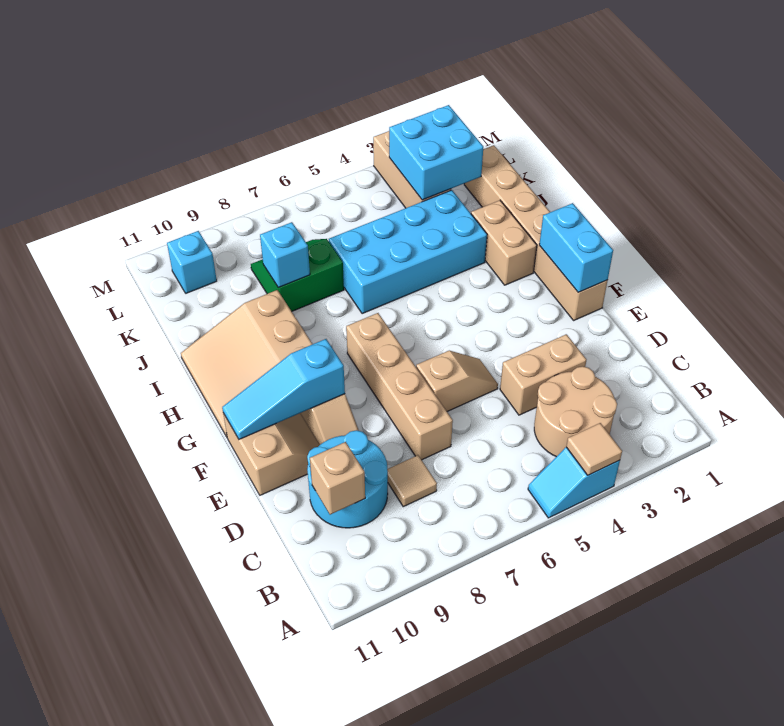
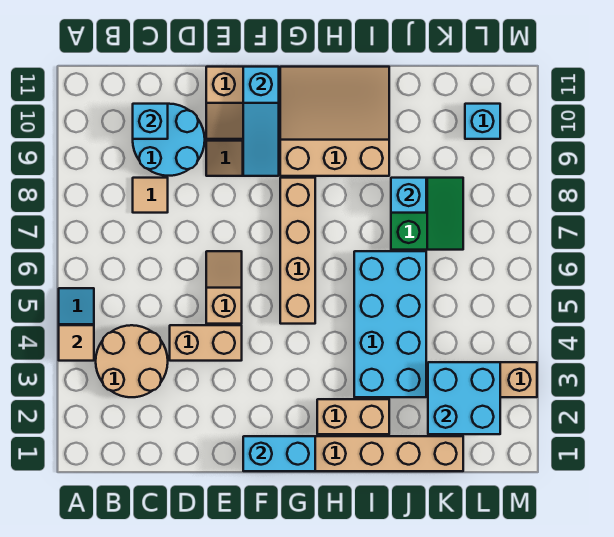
tan brick C10 level 2 -> cyan brick C10 level 2
tan brick D3:D4 level 1 -> tan brick D4:E4 level 1
tan brick D7:G7 level 1 -> tan brick G5:G8 level 1
tan slope E5:E6 level 1 top 6 -> tan slope E5:E6 level 1 top 5
cyan slope F9:F11 level 2 top 9 -> cyan slope F9:F11 level 2 top 11

